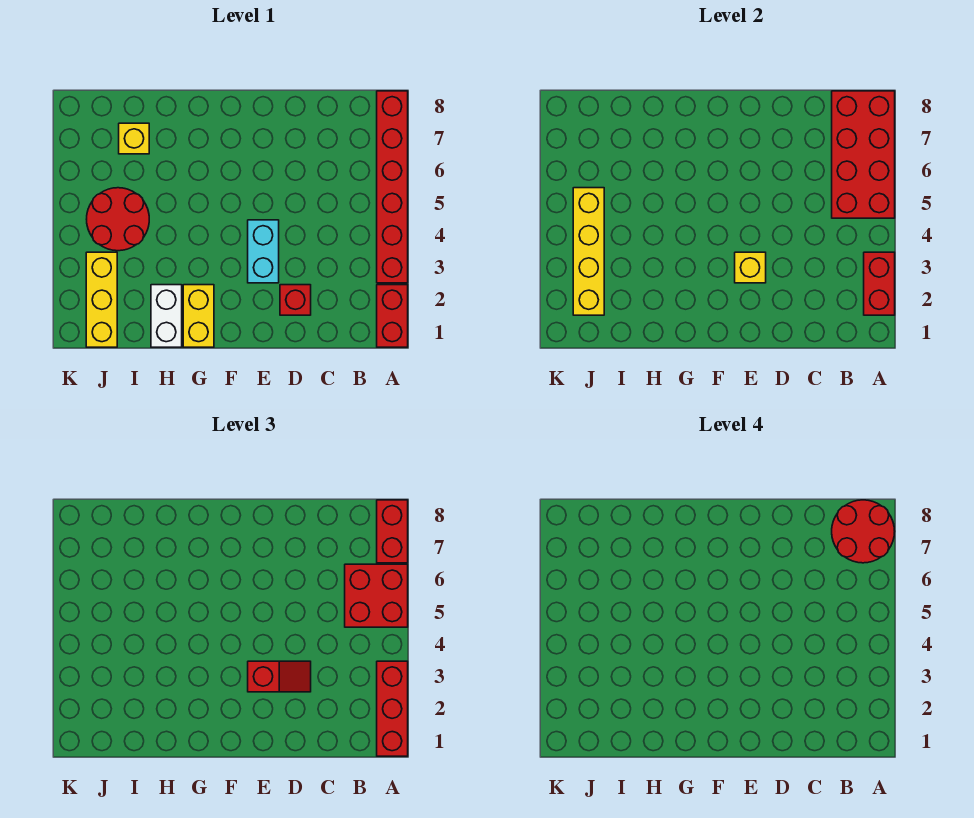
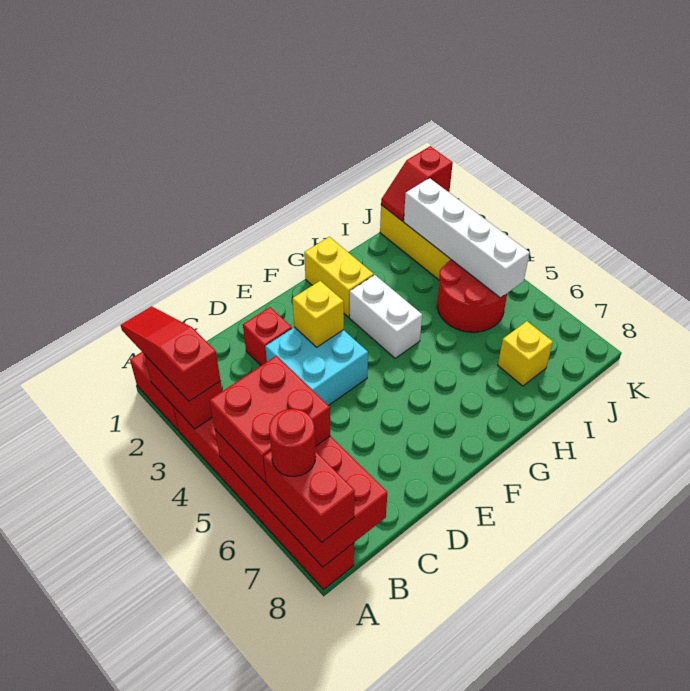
red brick A1:A3 level 3 -> red slope A1:A3 level 3 top 3
red round brick A7:B8 level 4 -> red round brick A7 level 4
red slope D3:E3 level 3 top E -> red slope J1:K1 level 2 top K
cyan brick E3:E4 level 1 -> cyan brick D3:E4 level 1
white brick H1:H2 level 1 -> white brick G3:G4 level 1
yellow brick J2:J5 level 2 -> white brick J2:J5 level 2

